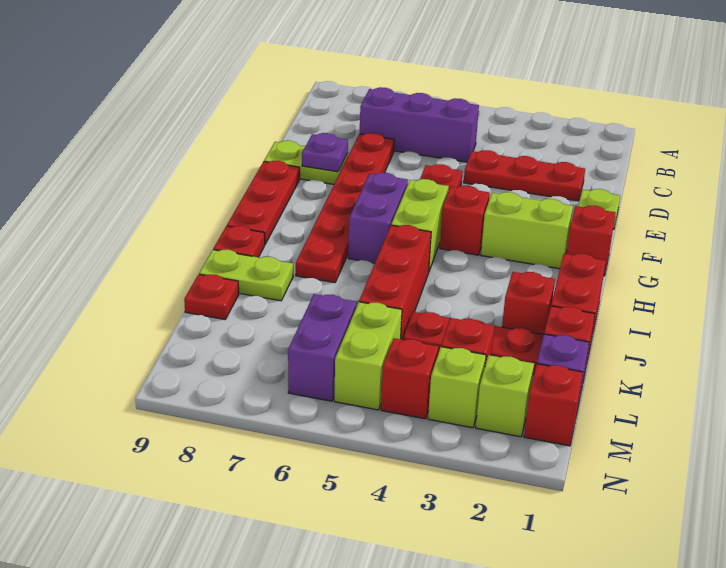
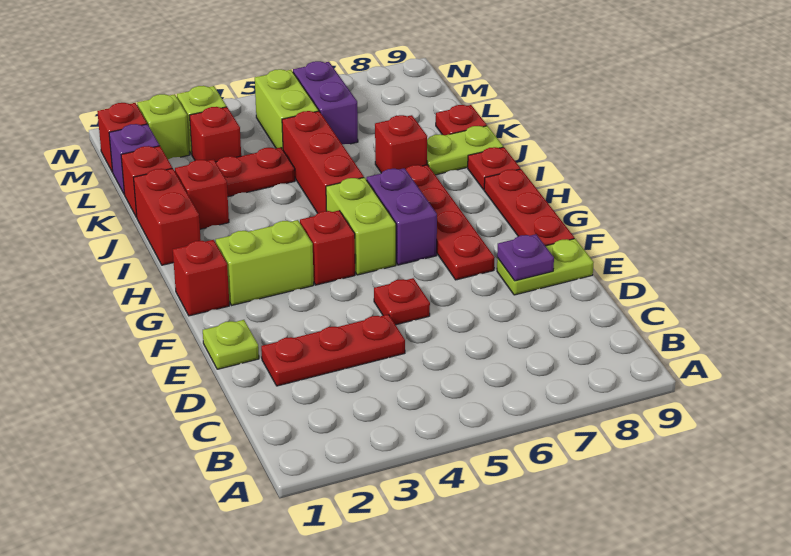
purple brick C5:C7 level 1 -> none
red plate D7:I7 level 1 -> red plate F7:I7 level 1
red brick M4 level 1 -> red brick J7 level 1

